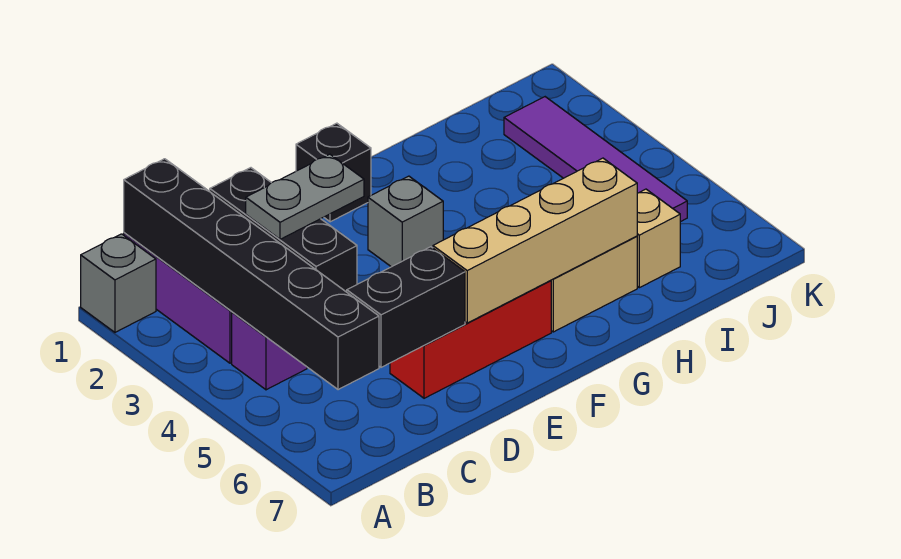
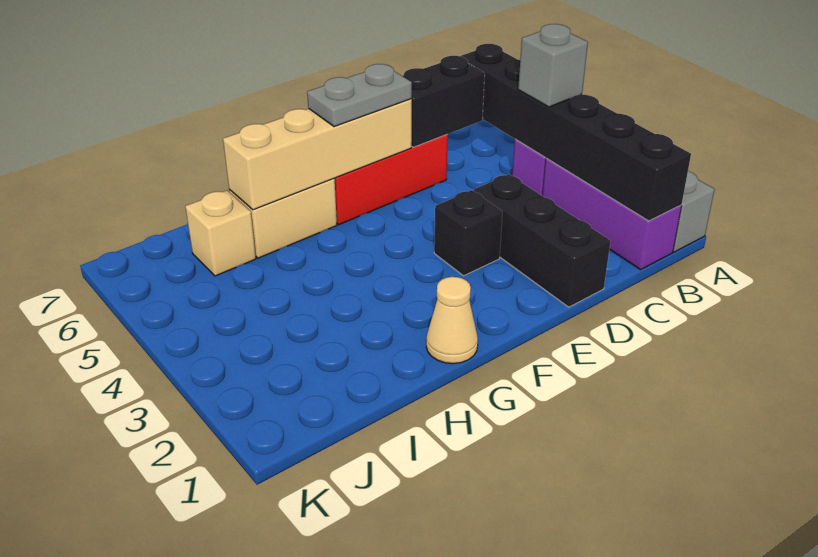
grey plate D2:E2 level 2 -> grey plate E6:F6 level 3
black brick F1 level 1 -> black brick E3 level 1
grey brick F3 level 1 -> grey brick B4 level 3
none -> tan cone G1 level 1
purple tile J2:J5 level 1 -> none

